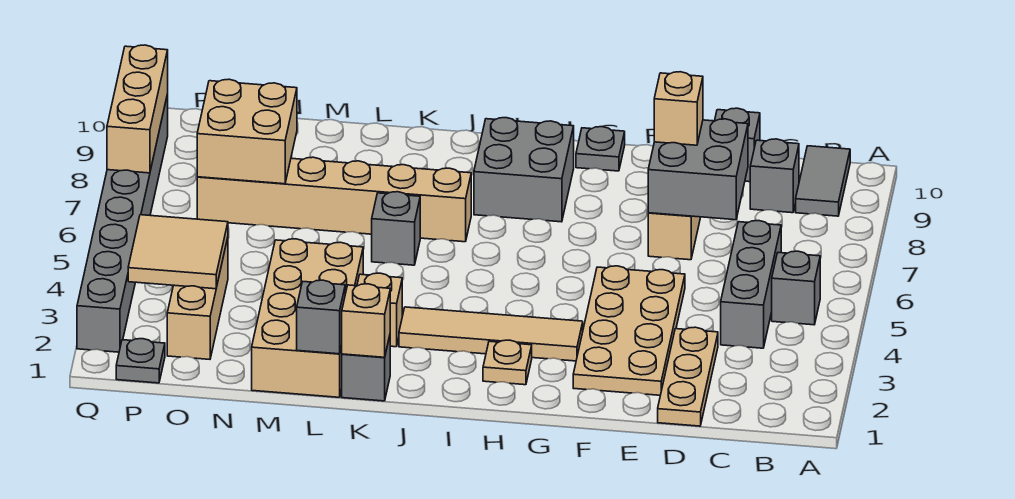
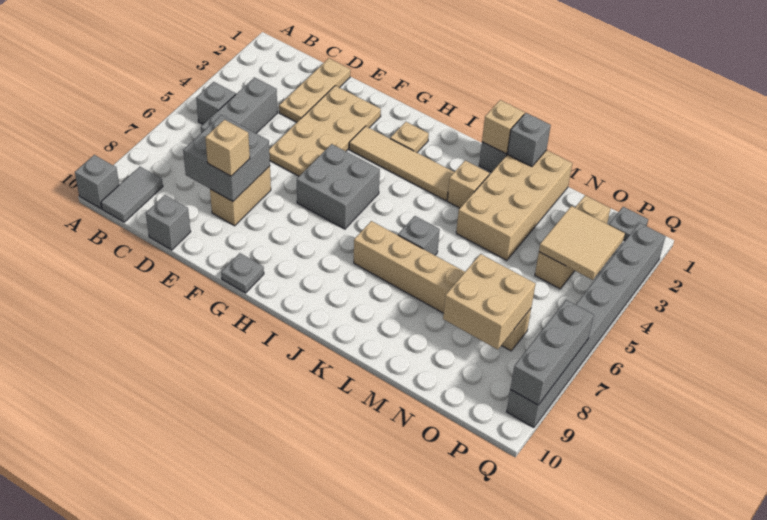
grey brick C9 level 1 -> grey brick A10 level 1
grey brick H8:I9 level 1 -> grey brick G5:H6 level 1
tan brick Q7:Q9 level 2 -> grey brick Q7:Q9 level 2

